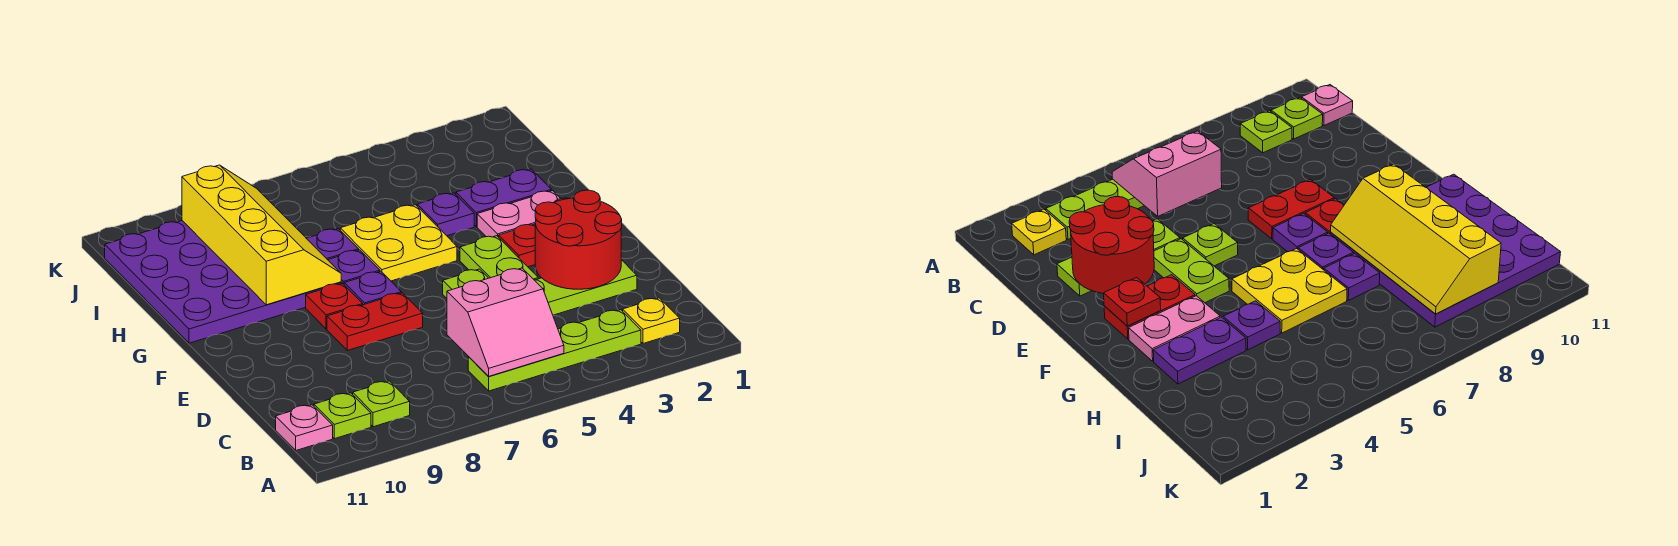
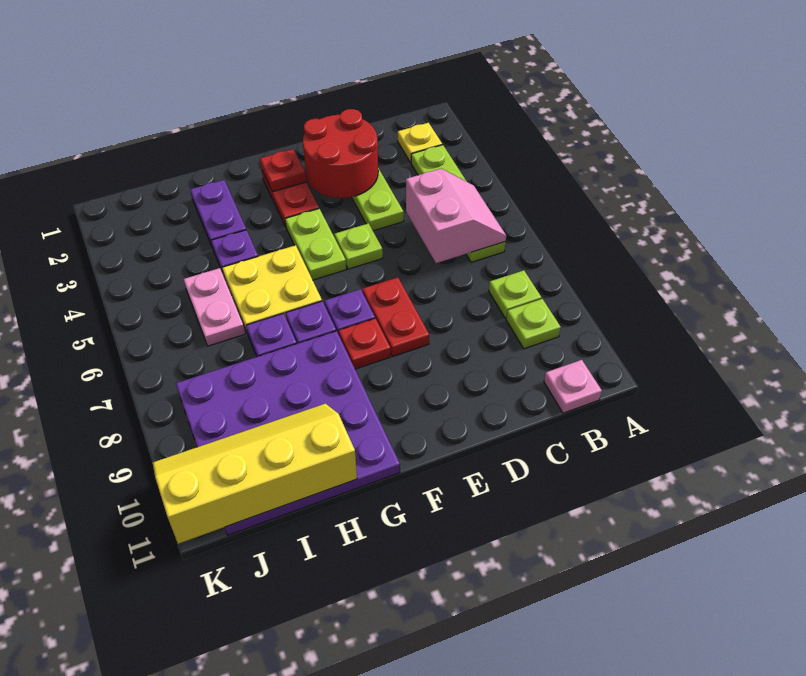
lime plate B10 level 1 -> lime plate B8 level 1
lime plate E4:F4 level 1 -> lime plate F4:F5 level 1
pink plate G2:G3 level 1 -> pink plate I5:I6 level 1
yellow slope G8:J9 level 2 top 9 -> yellow slope H10:K11 level 2 top 11

